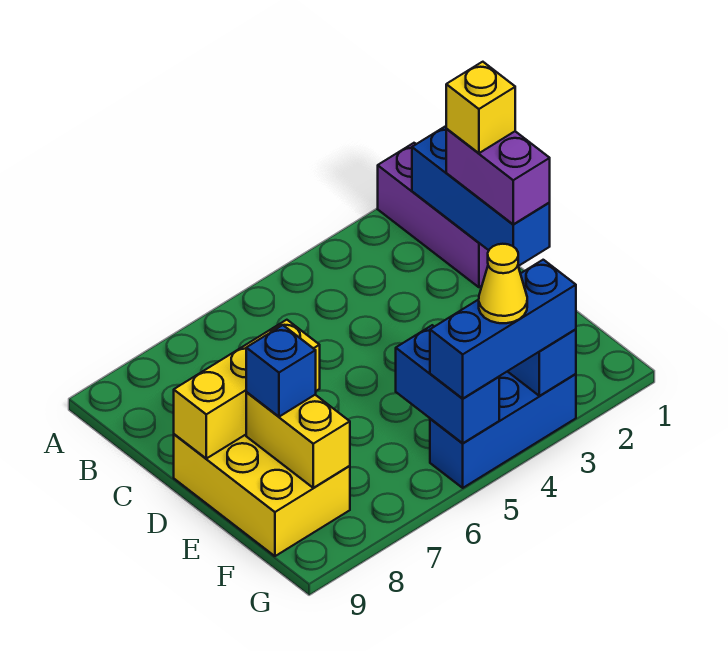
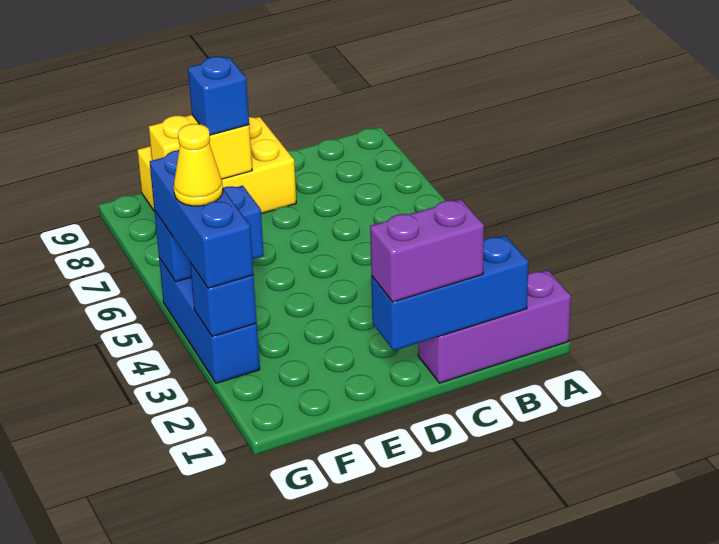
yellow brick C1 level 4 -> none
yellow brick D7:D9 level 2 -> none

